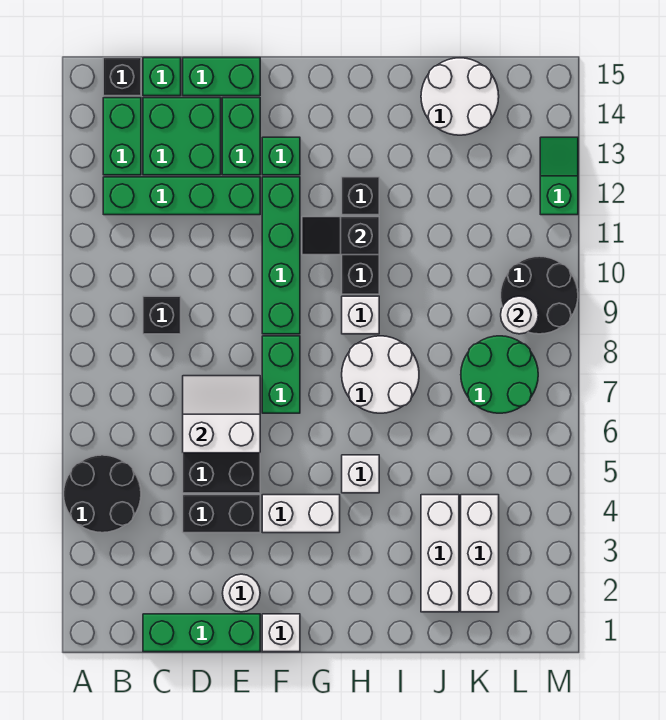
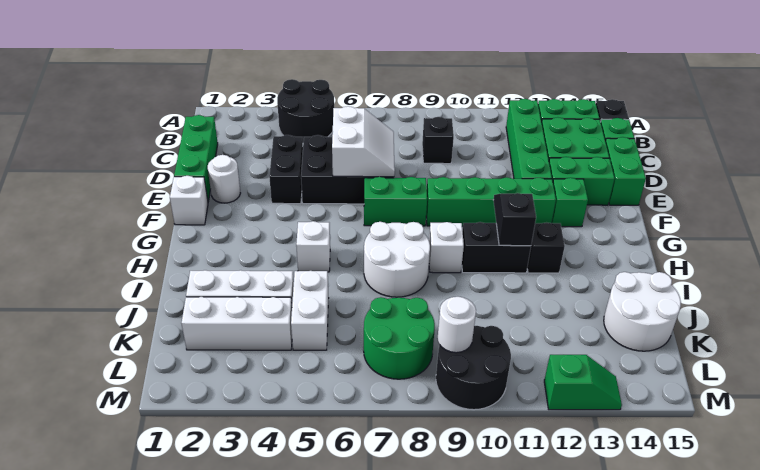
white brick F4:G4 level 1 -> white brick J5:K5 level 1

